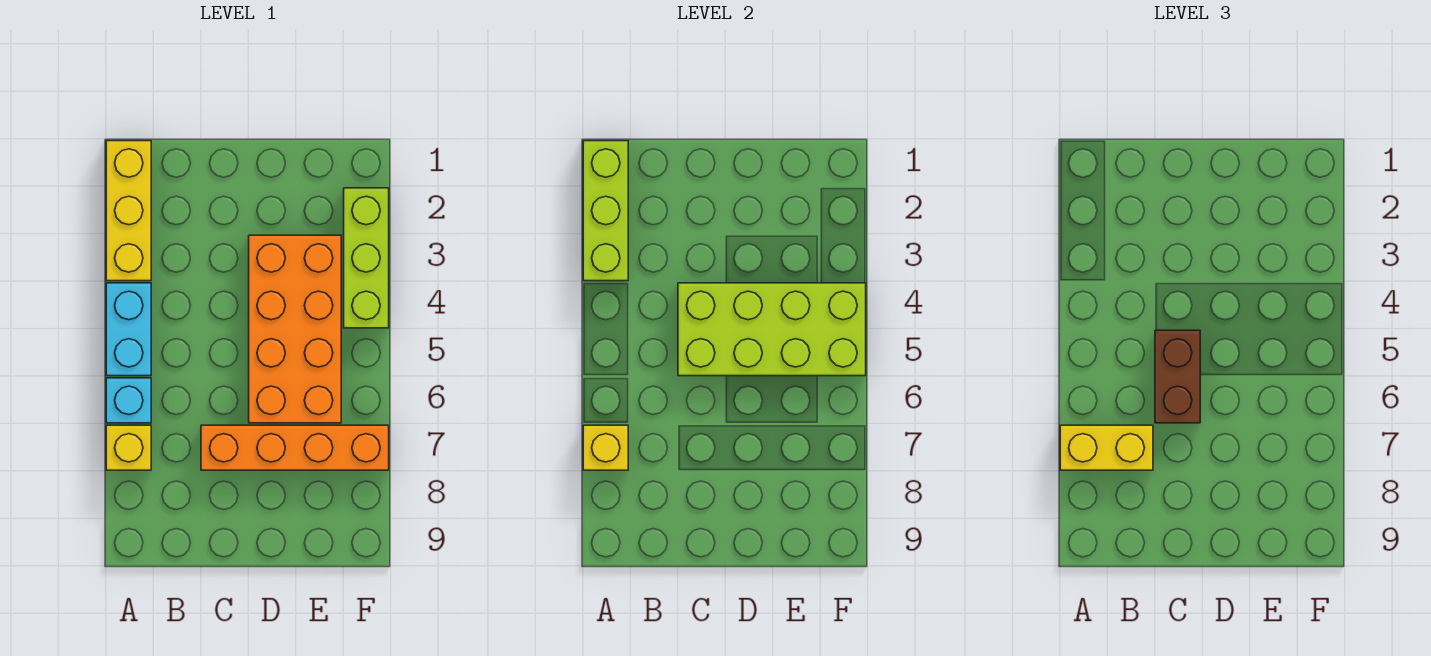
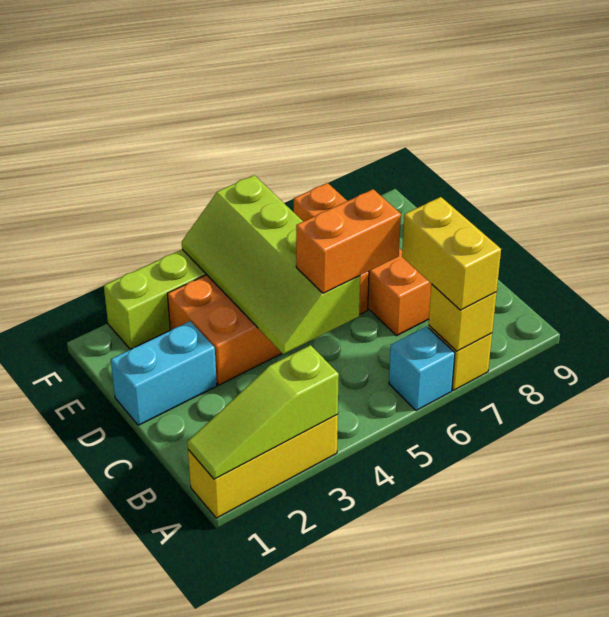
lime brick A1:A3 level 2 -> lime slope A1:A3 level 2 top 3
cyan brick A4:A5 level 1 -> cyan brick D1:D2 level 1
lime brick C4:F5 level 2 -> lime slope C4:F5 level 2 top 5
brown brick C5:C6 level 3 -> orange brick C5:C6 level 3

